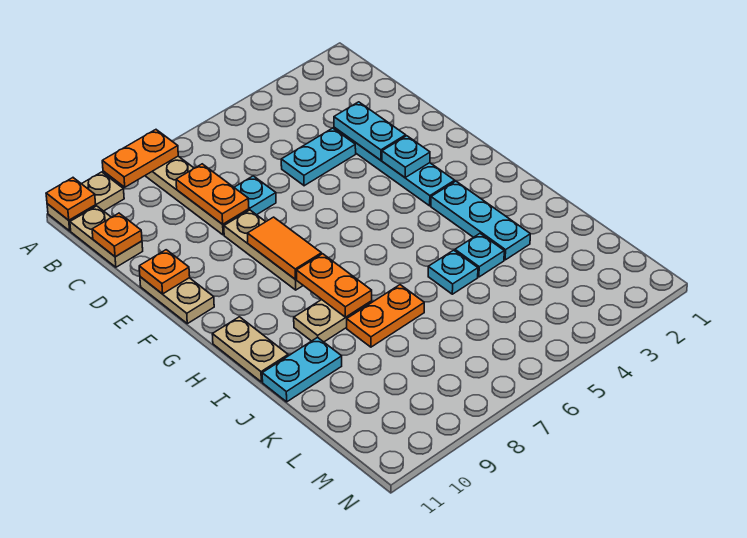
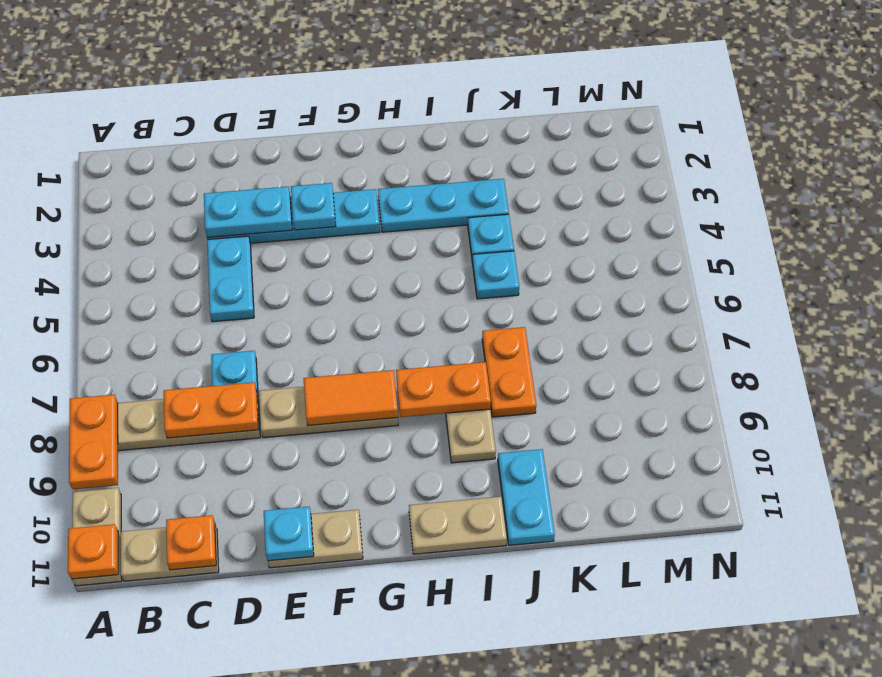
orange plate E11 level 2 -> cyan plate E11 level 2

